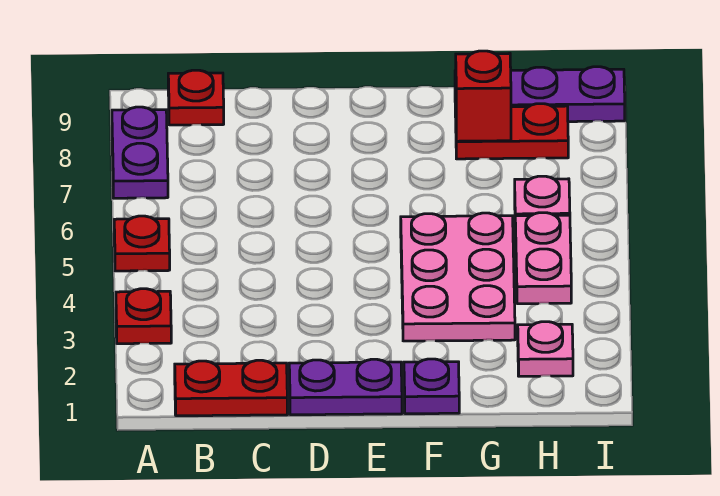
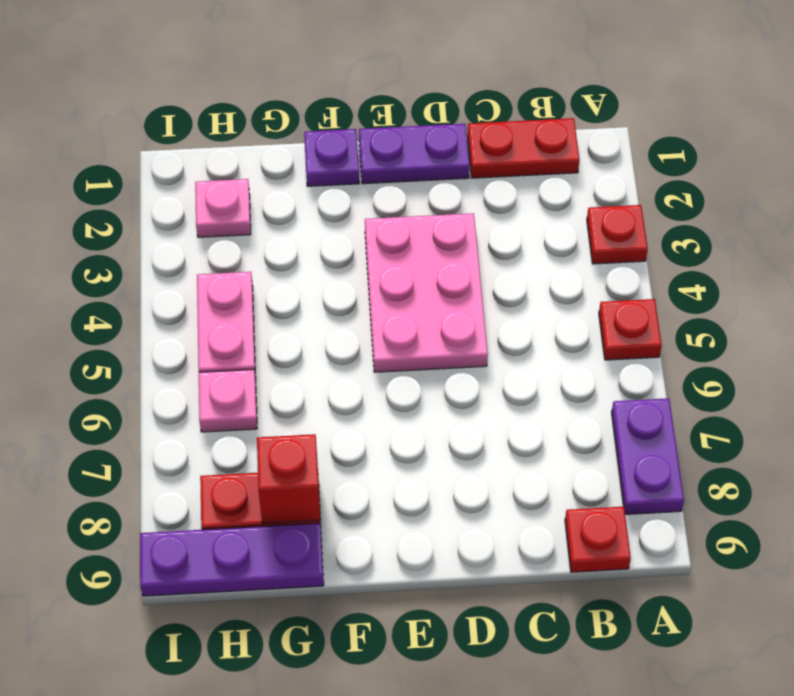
pink plate F3:G5 level 1 -> pink plate D3:E5 level 1

